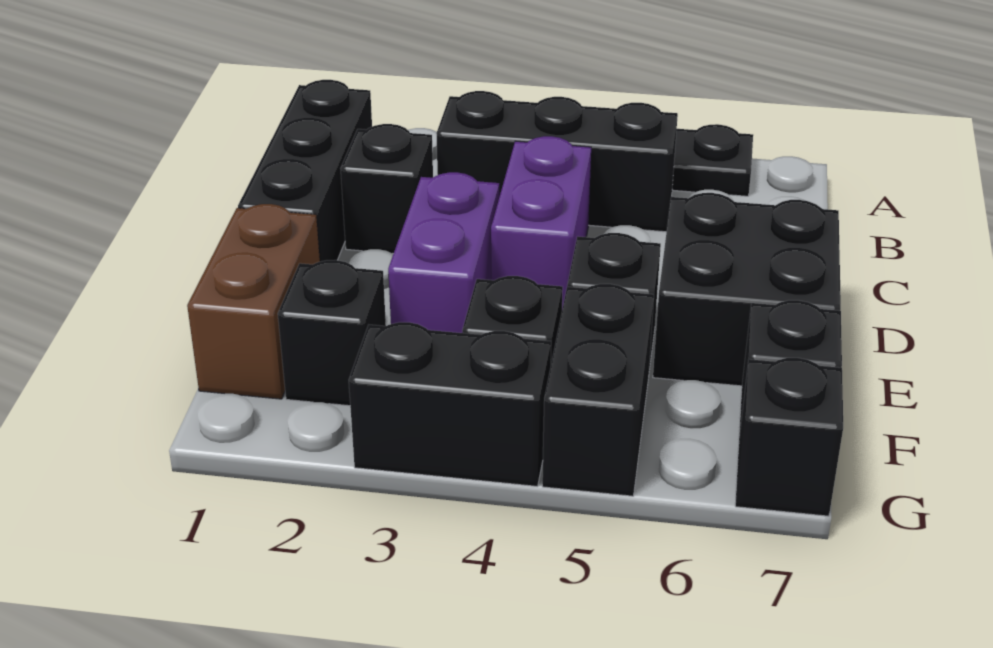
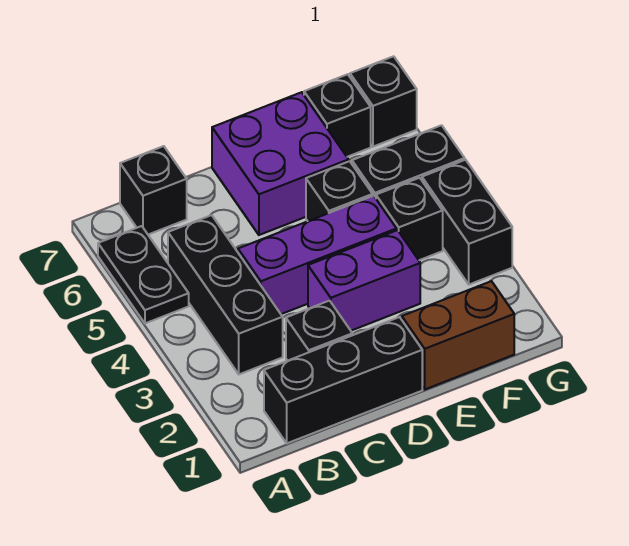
purple brick C4:D4 level 1 -> purple brick C4:E4 level 1
black brick D6:E7 level 1 -> purple brick D6:E7 level 1
black brick F2 level 1 -> black brick B7 level 1

